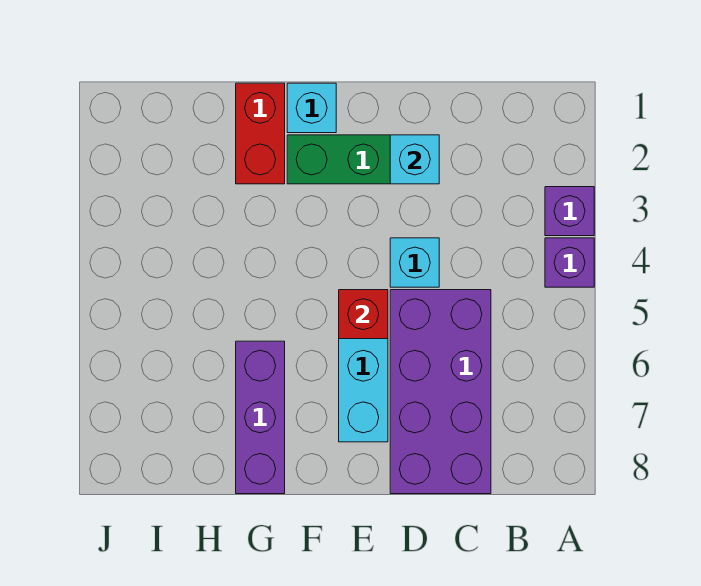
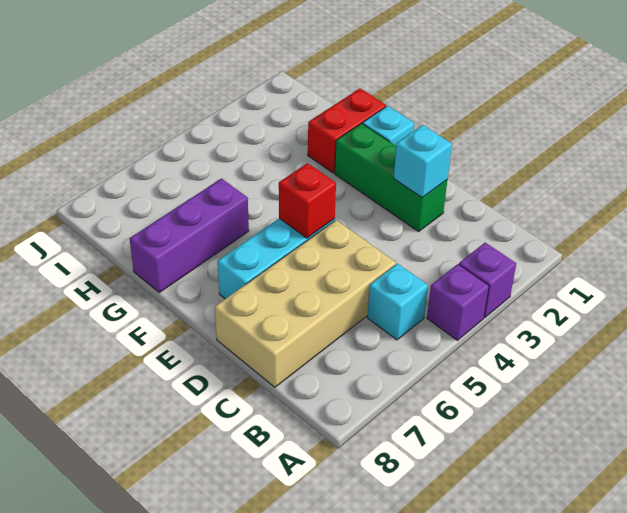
purple brick C5:D8 level 1 -> tan brick C5:D8 level 1
cyan brick D4 level 1 -> cyan brick B5 level 1

